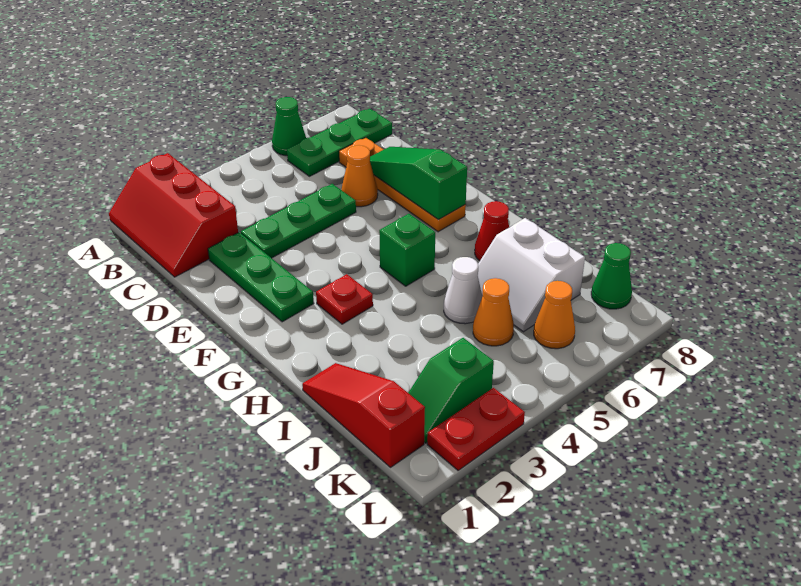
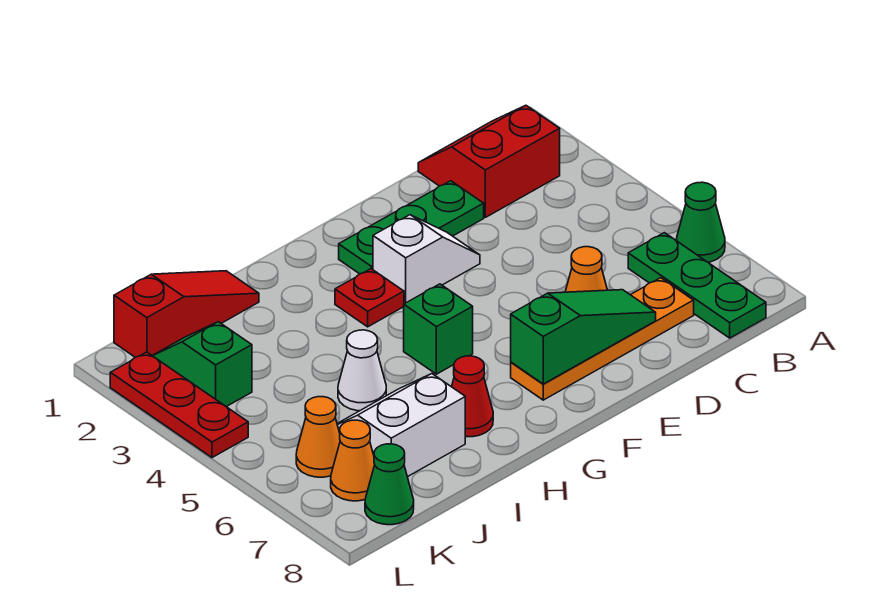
red slope A1:C2 level 1 top 2 -> red slope B1:C2 level 1 top 2
green plate D3:D5 level 1 -> none
none -> white slope E3:F3 level 1 top F
orange cone J5 level 1 -> orange cone K7 level 1
red plate L2:L3 level 1 -> red plate L2:L4 level 1

